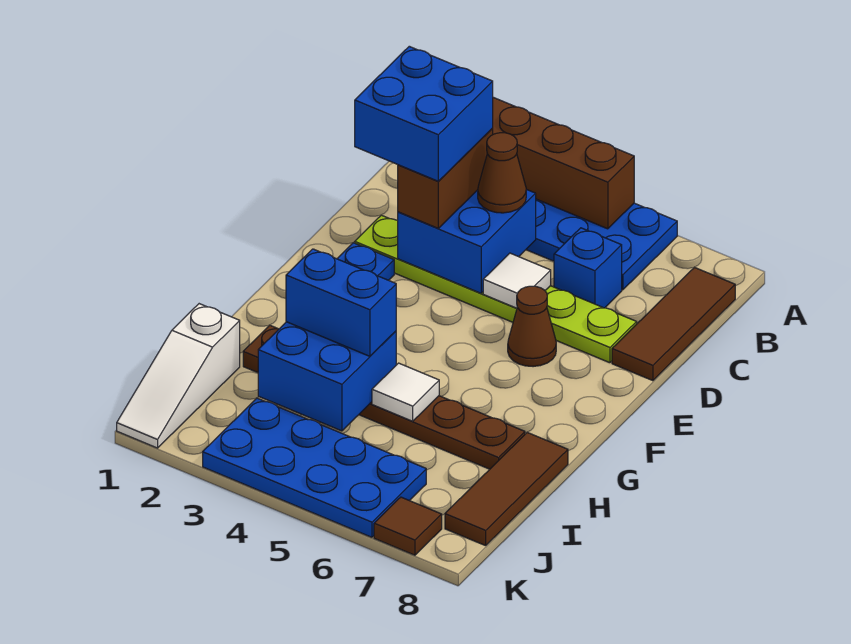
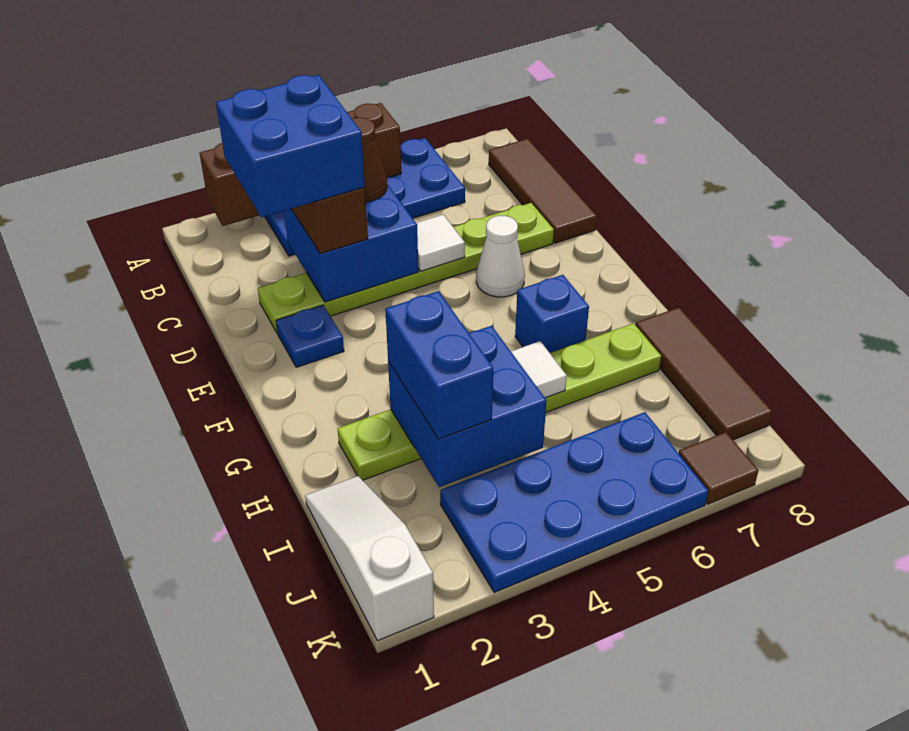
blue brick C6 level 1 -> blue brick G6 level 1
brown cone E6 level 1 -> white cone E6 level 1
brown plate H2:H7 level 1 -> lime plate H2:H7 level 1
blue brick H3:H4 level 3 -> blue brick H3:I3 level 3
white slope I1:K1 level 1 top I -> white slope I1:K1 level 1 top K

